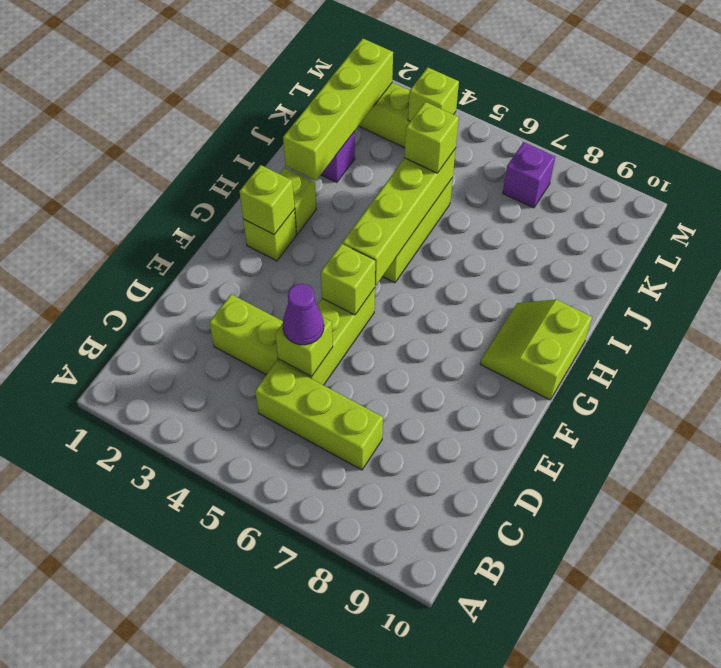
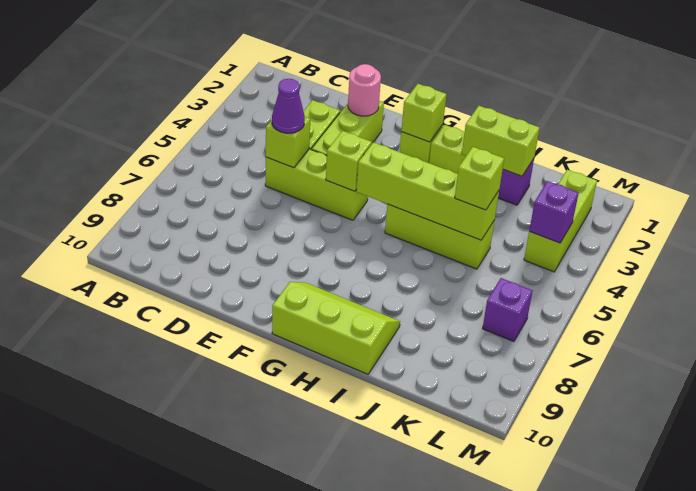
lime brick C5:C7 level 1 -> lime brick E2:E4 level 1
none -> pink round brick E2 level 2
lime slope G9:H10 level 1 top 10 -> lime slope G9:I10 level 1 top 10
lime brick I2:L2 level 2 -> lime brick I2:J2 level 2
lime brick L4 level 2 -> purple brick L4 level 2

